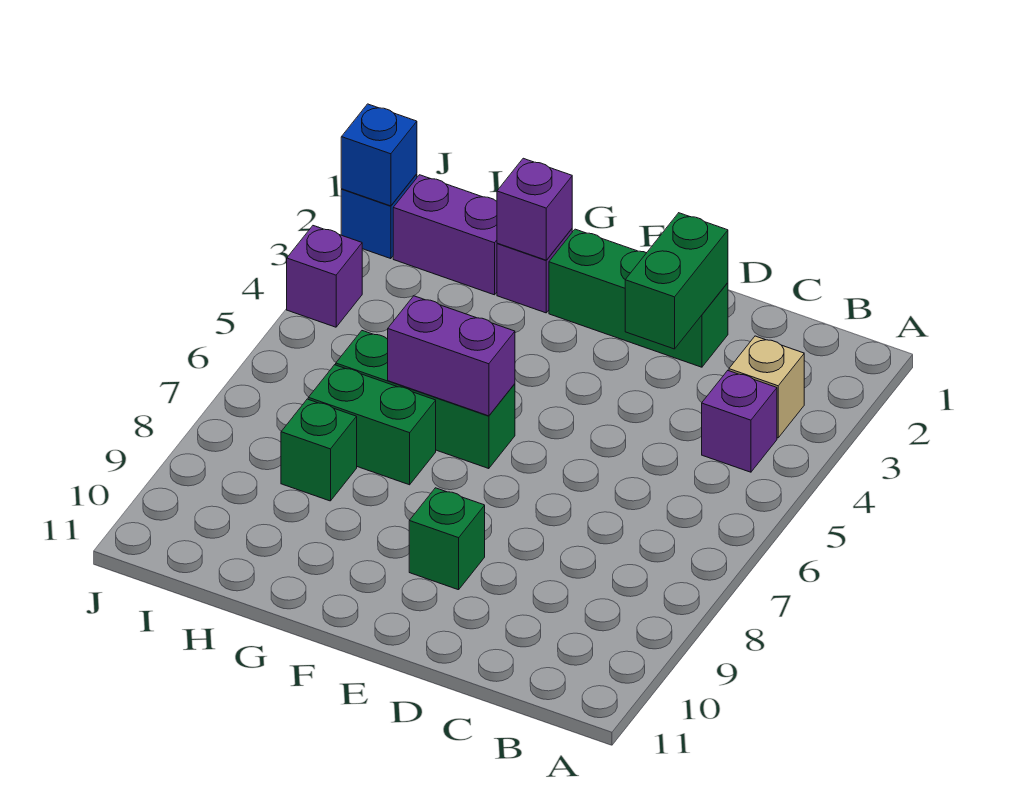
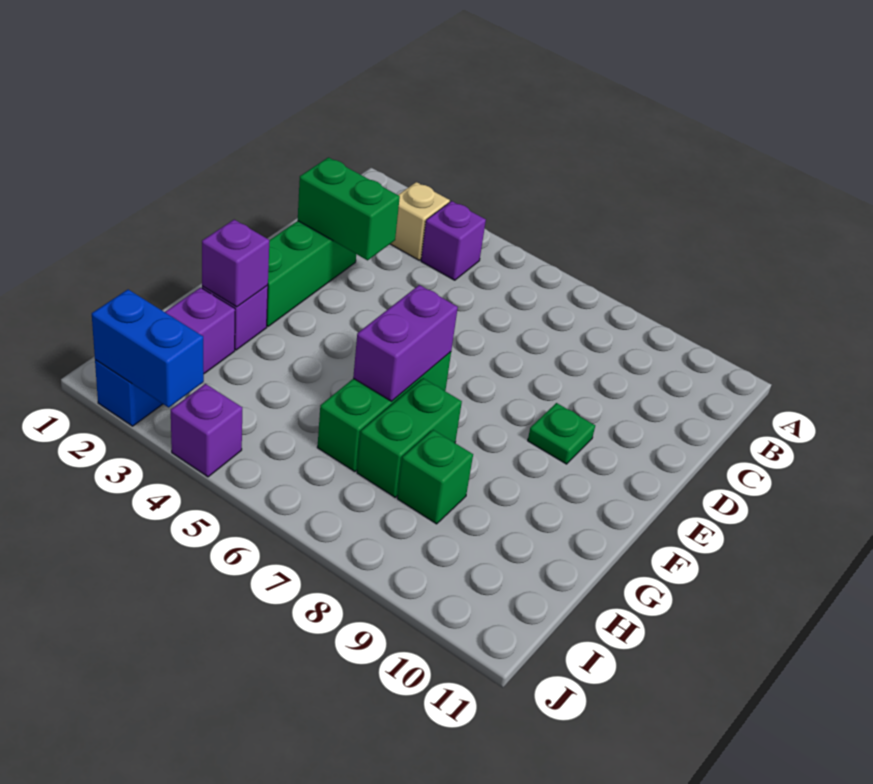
green brick E9 level 1 -> green plate E9 level 1
blue brick J2 level 2 -> blue brick J2:J3 level 2

